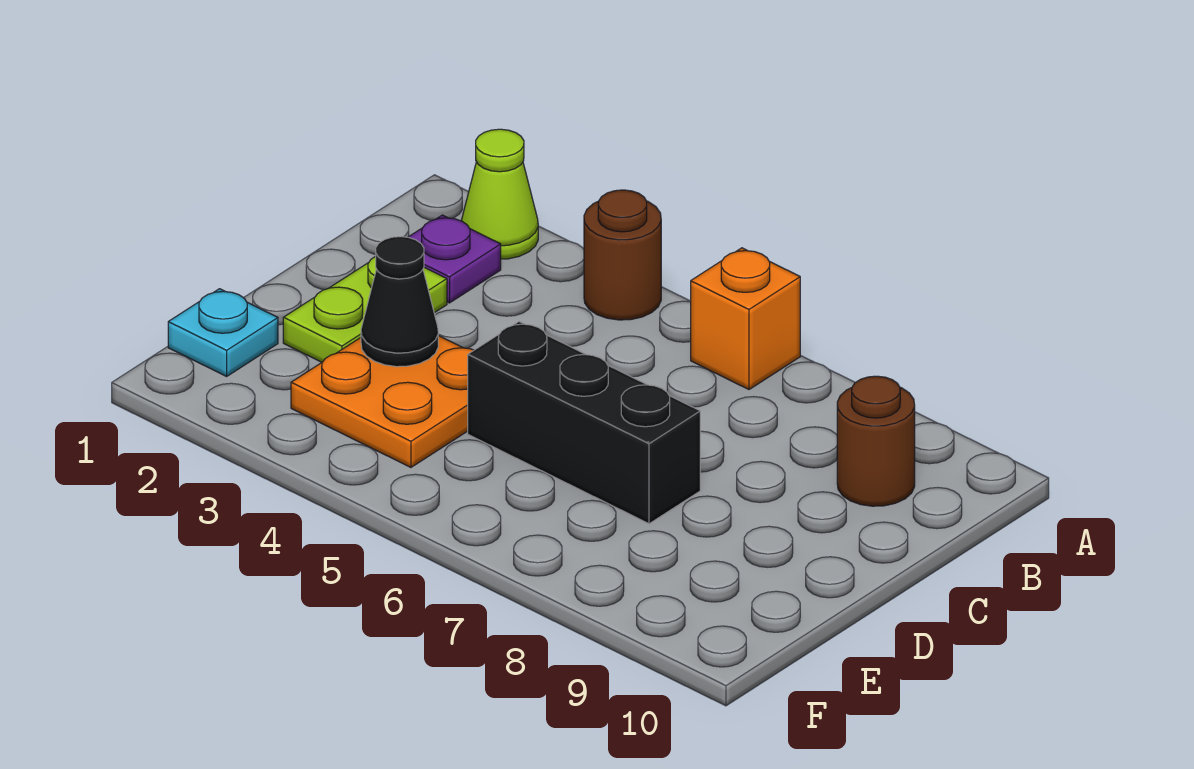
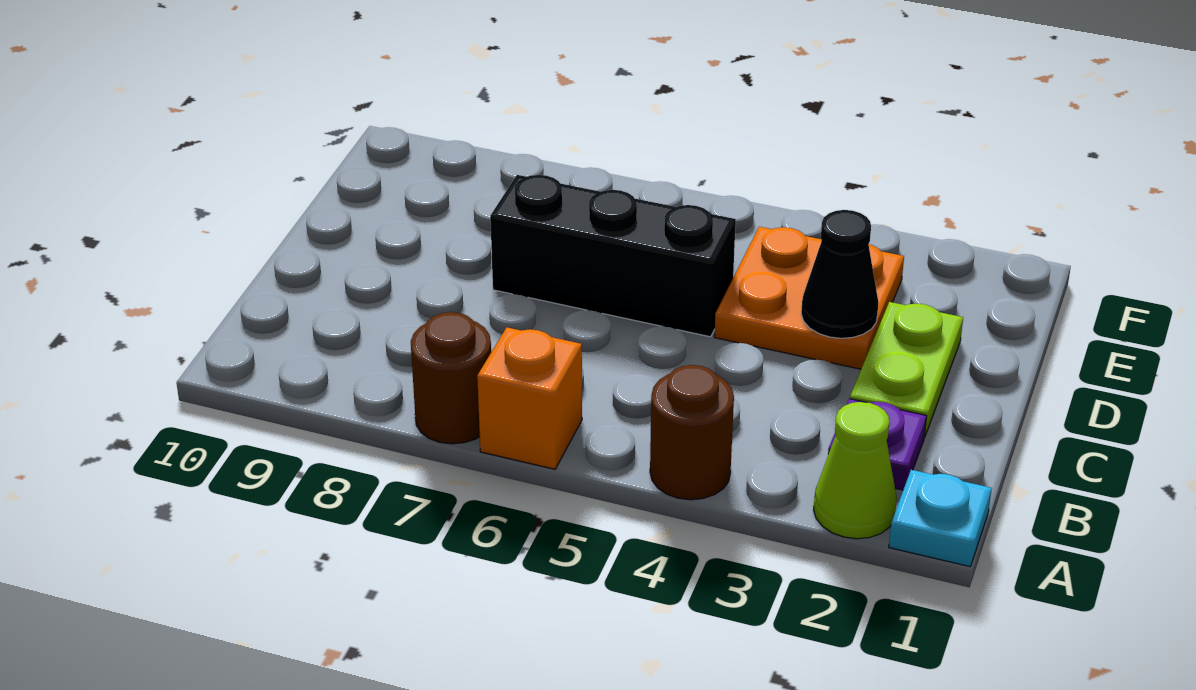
brown round brick B9 level 1 -> brown round brick A7 level 1
cyan plate E1 level 1 -> cyan plate A1 level 1

